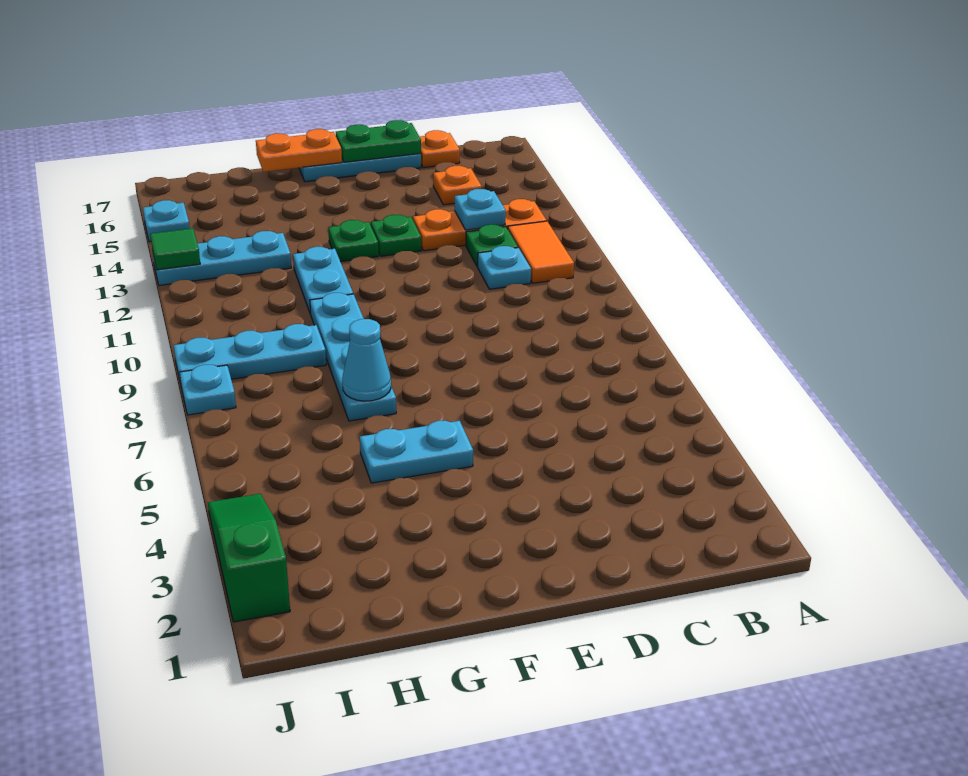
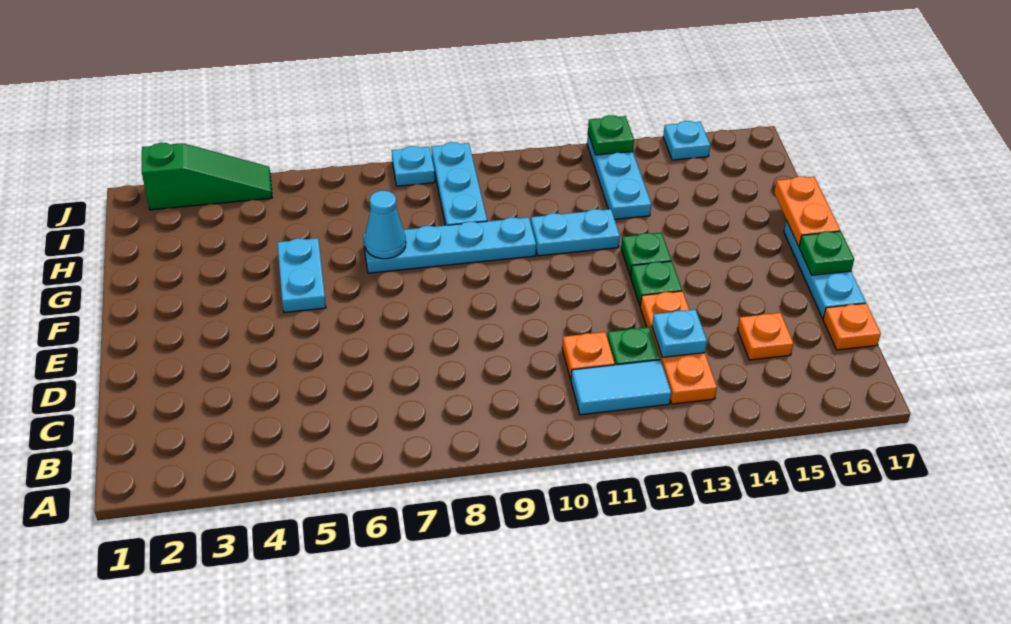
orange tile B11:B12 level 1 -> cyan tile B11:B12 level 1
cyan plate C11 level 1 -> orange plate C11 level 1
green plate D17:E17 level 2 -> green plate E17 level 2
green tile J13 level 2 -> green plate J13 level 2

